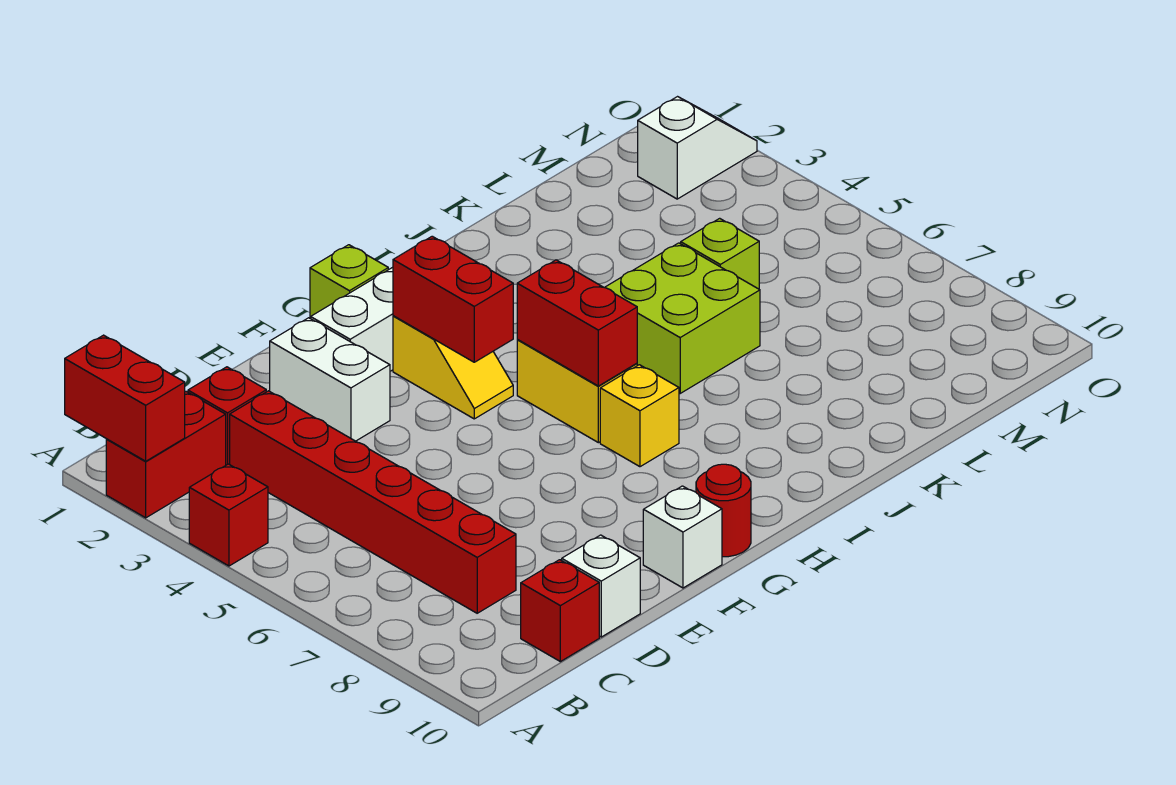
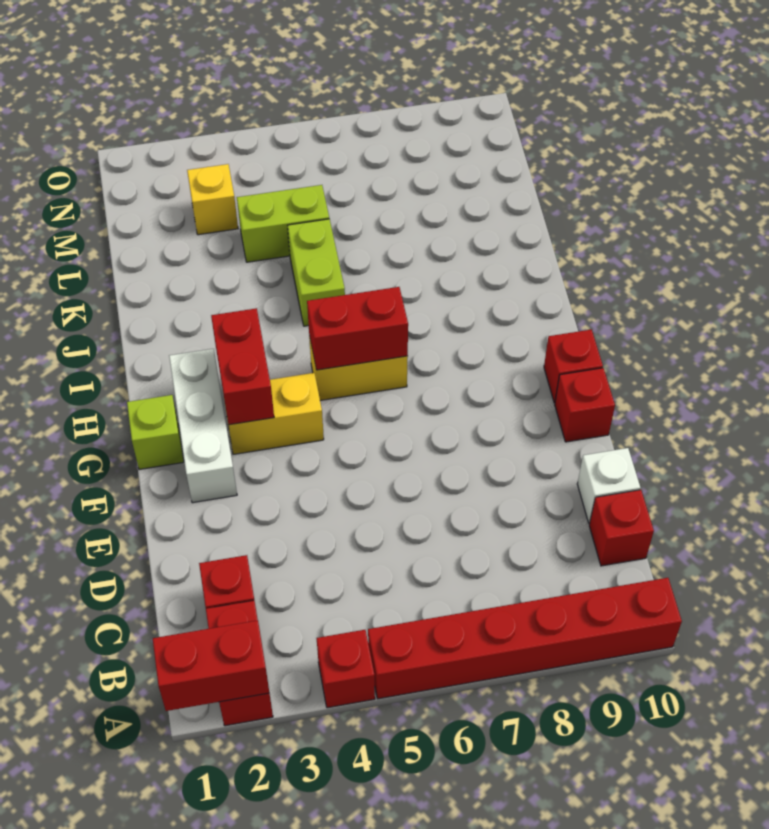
red brick C3:C8 level 1 -> red brick A5:A10 level 1
white brick E2:E3 level 1 -> none
white brick F10 level 1 -> red brick F10 level 1
yellow slope G3:G4 level 1 top 3 -> yellow brick G3:G4 level 1
red brick G3:G4 level 2 -> red brick G3:H3 level 2
red round brick G10 level 1 -> red brick G10 level 1
yellow brick H7 level 1 -> yellow brick M3 level 1
lime brick J5:K6 level 1 -> lime brick J5:K5 level 1
lime brick L5 level 1 -> lime brick L4:L5 level 1
white slope N2:O2 level 1 top N -> none

